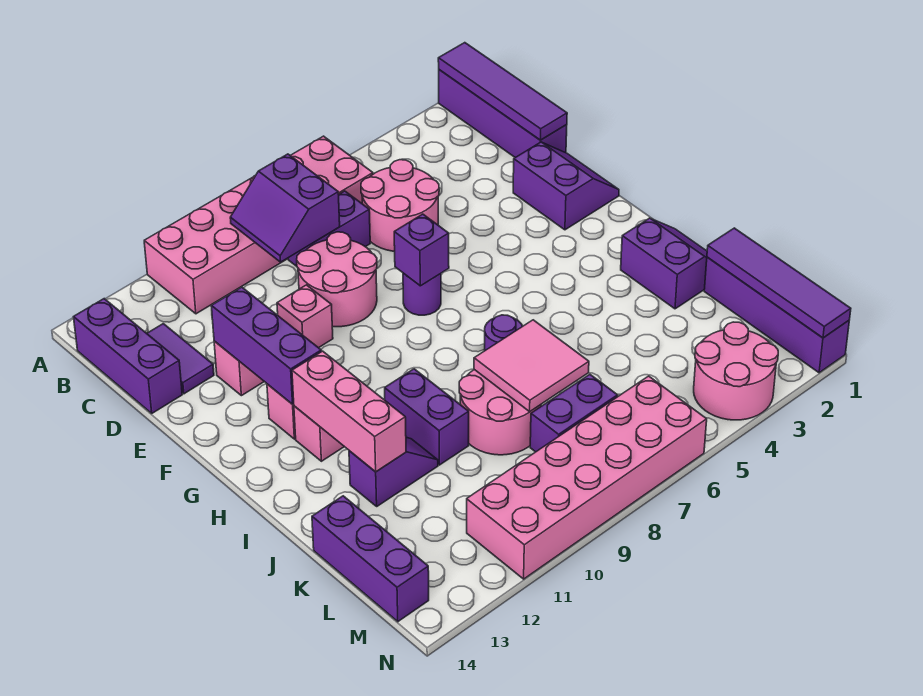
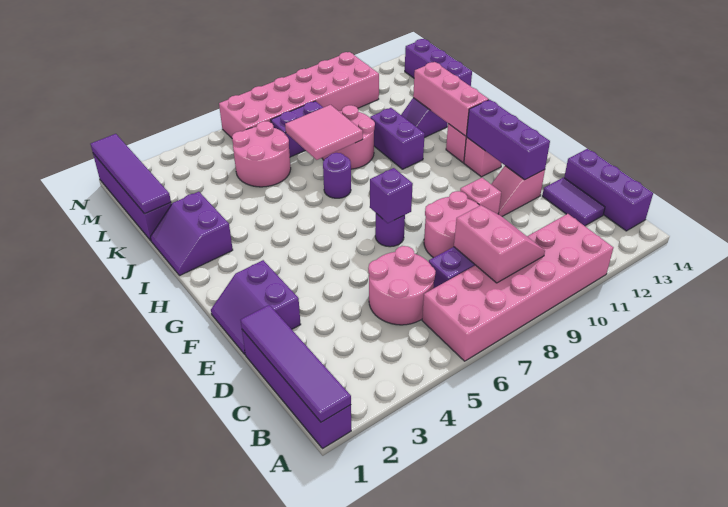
purple slope B8:C9 level 2 top 8 -> pink slope B8:C9 level 2 top 8
pink round brick M3:N4 level 1 -> pink round brick K5:L6 level 1

